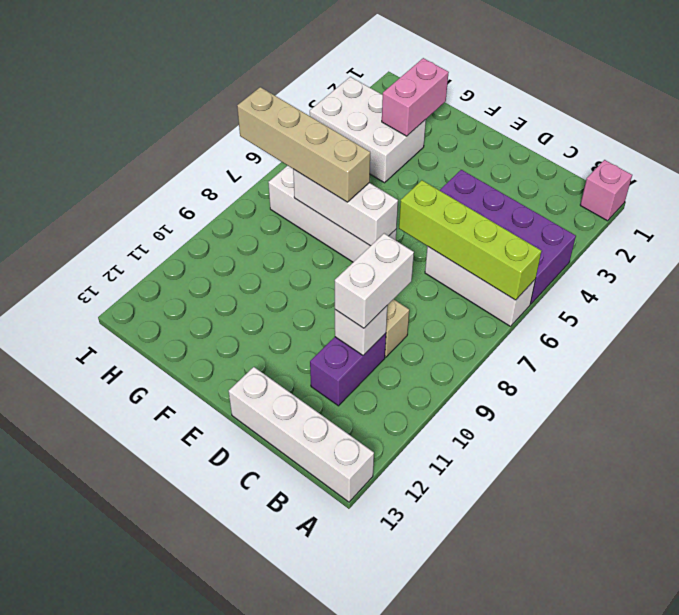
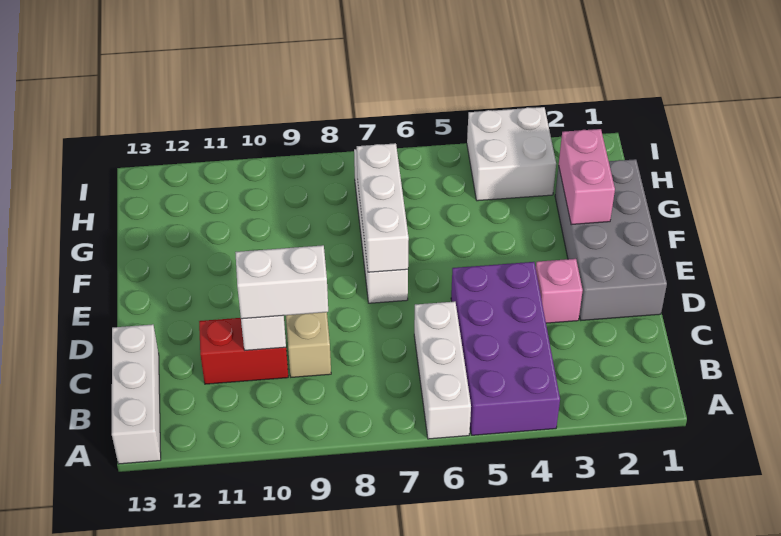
pink brick A1 level 1 -> pink brick D3 level 1
lime brick A6:D6 level 2 -> none
white brick A13:D13 level 1 -> white brick A13:C13 level 1
purple brick C10:C11 level 1 -> red brick C10:C11 level 1
none -> grey brick D1:G2 level 1
tan brick F7:I7 level 3 -> none
pink brick G2:G3 level 2 -> pink brick F2:G2 level 2
white brick G3:I4 level 1 -> white brick H3:I4 level 1

